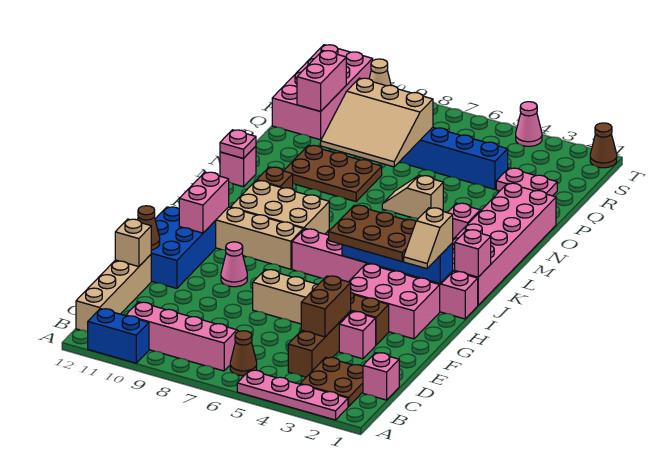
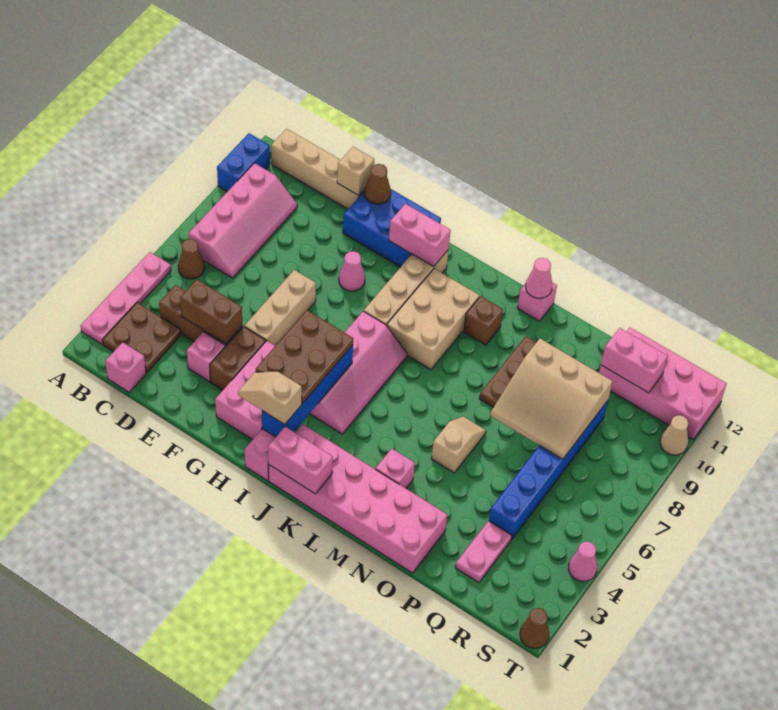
pink brick J1 level 2 -> pink brick J1:K1 level 2
pink plate M12 level 2 -> pink cone M12 level 2
tan slope O7:Q9 level 2 top Q -> tan slope O7:Q9 level 2 top 9

